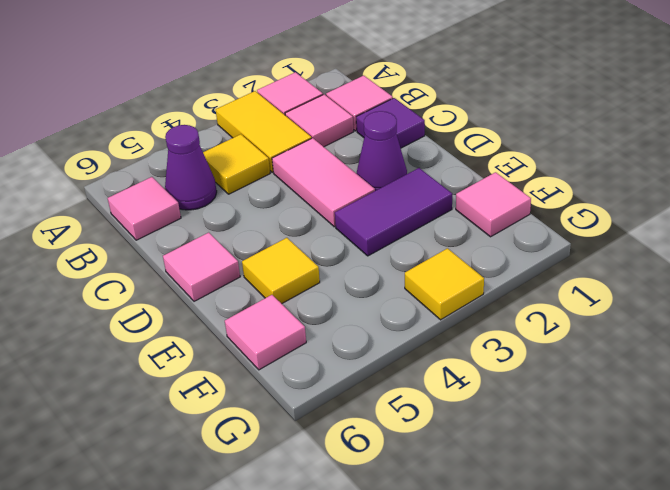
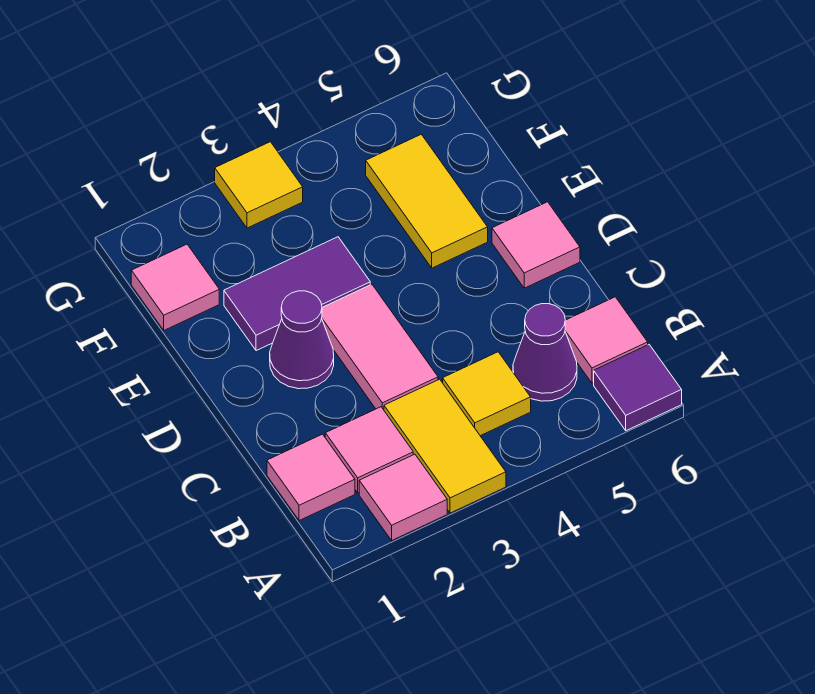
purple tile C1 level 1 -> purple tile A6 level 1
yellow tile E5 level 1 -> yellow tile E5:F5 level 1
pink tile F6 level 1 -> none

